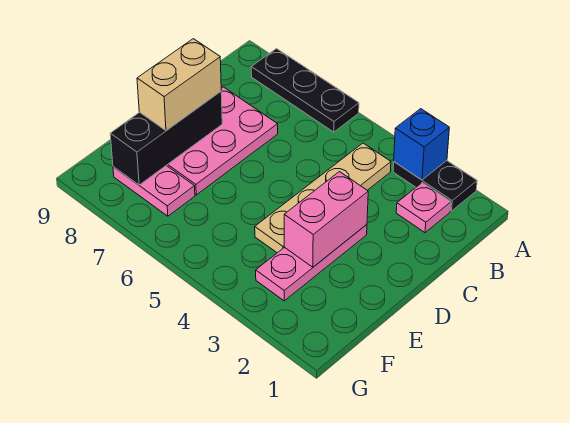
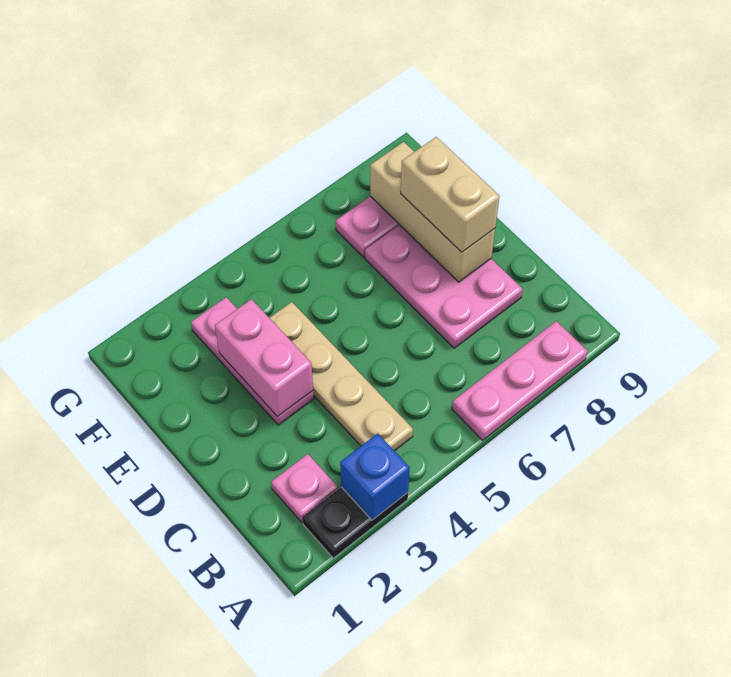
black plate A6:A8 level 1 -> pink plate A6:A8 level 1
black brick D8:F8 level 2 -> tan brick D8:F8 level 2

